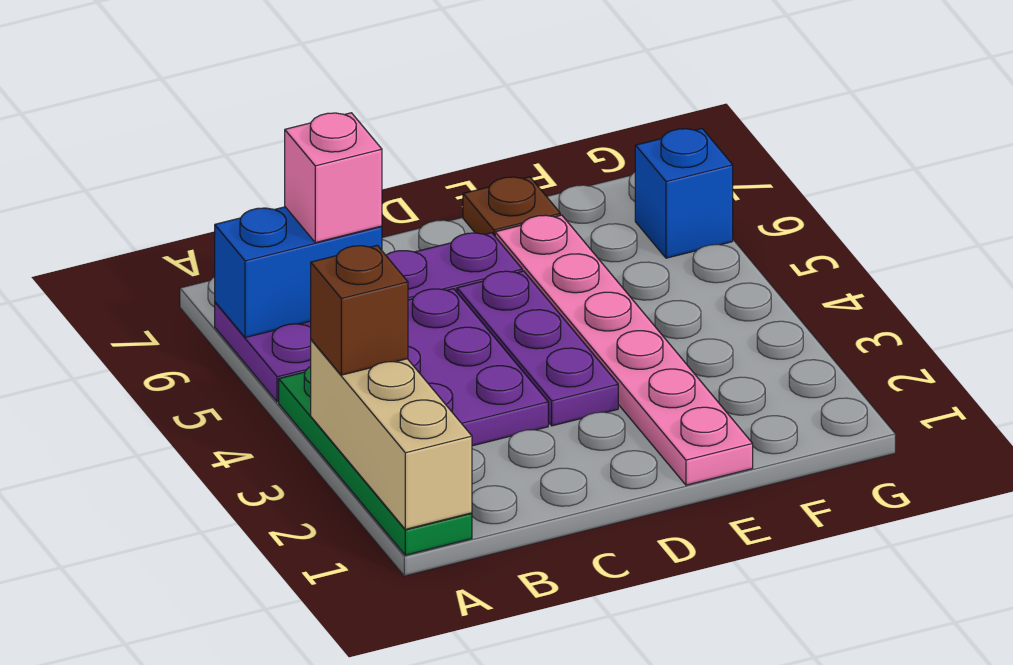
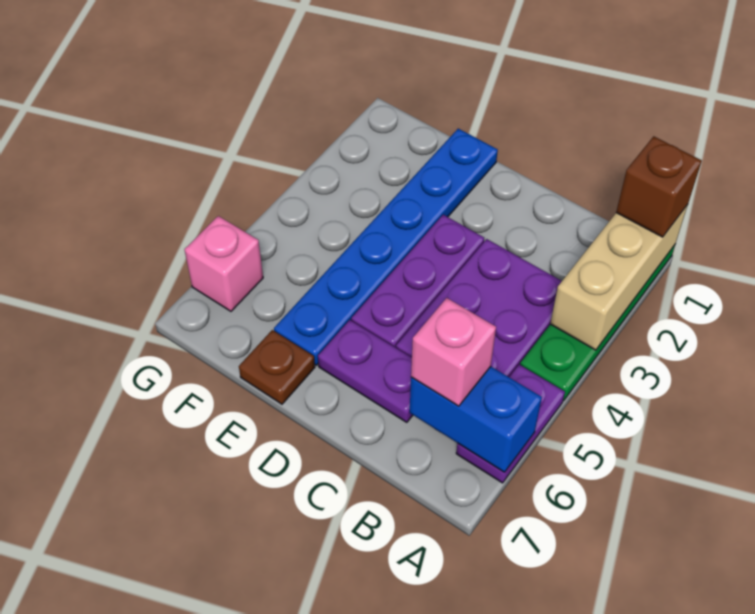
brown brick A3 level 3 -> brown brick A1 level 3
pink plate E1:E6 level 1 -> blue plate E1:E6 level 1
blue brick G6 level 1 -> pink brick G6 level 1

